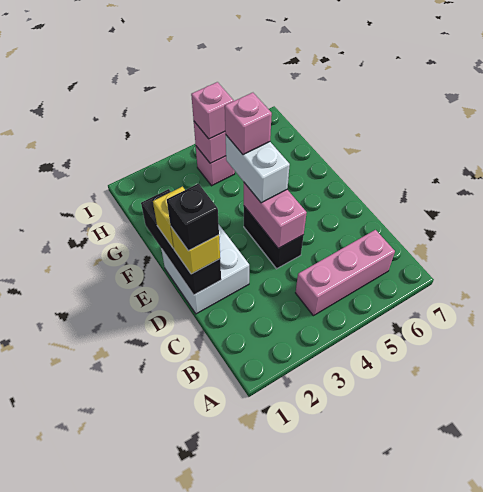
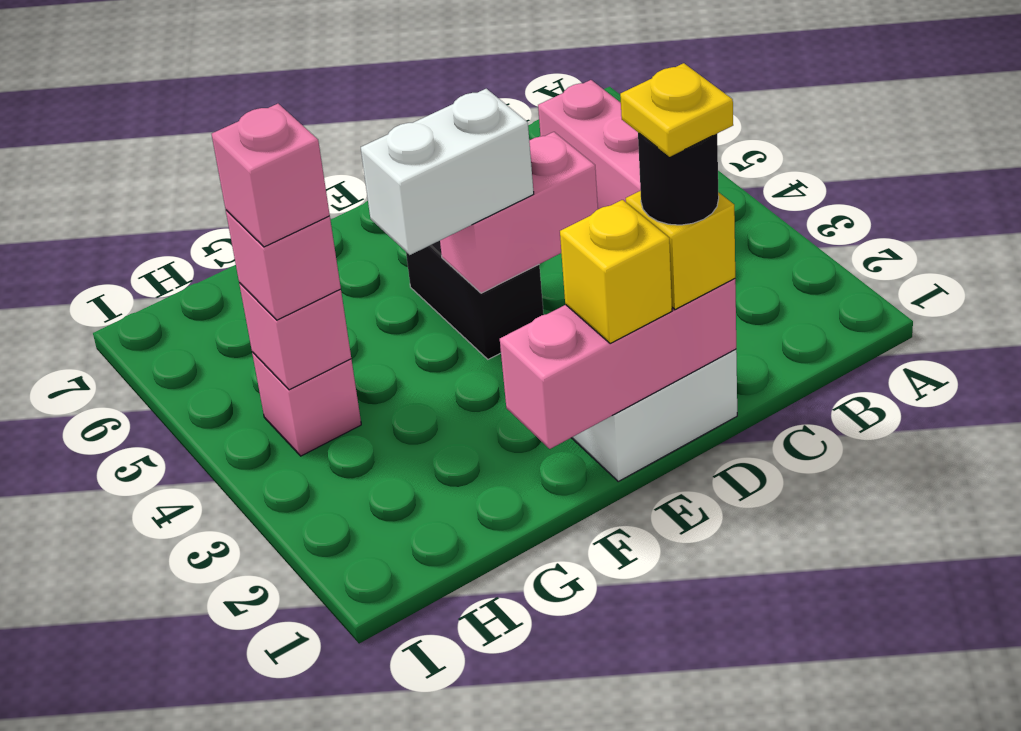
black brick D1:F1 level 2 -> pink brick D1:F1 level 2
black brick D1 level 4 -> black round brick D1 level 4
none -> yellow plate D1 level 5
black brick D4:E4 level 1 -> black brick E4:E5 level 1
pink brick F4 level 4 -> pink brick H4 level 4

